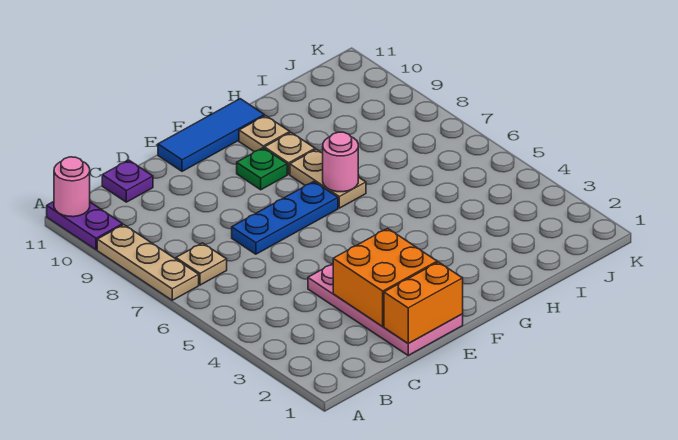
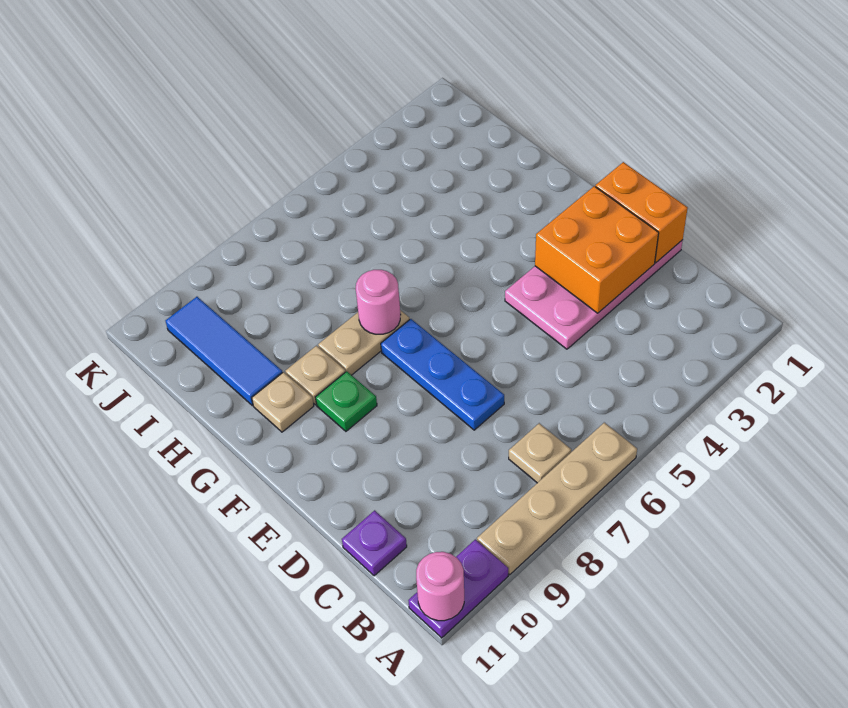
tan plate A7:A9 level 1 -> tan plate A6:A9 level 1
blue tile E11:G11 level 1 -> blue tile H10:J10 level 1

